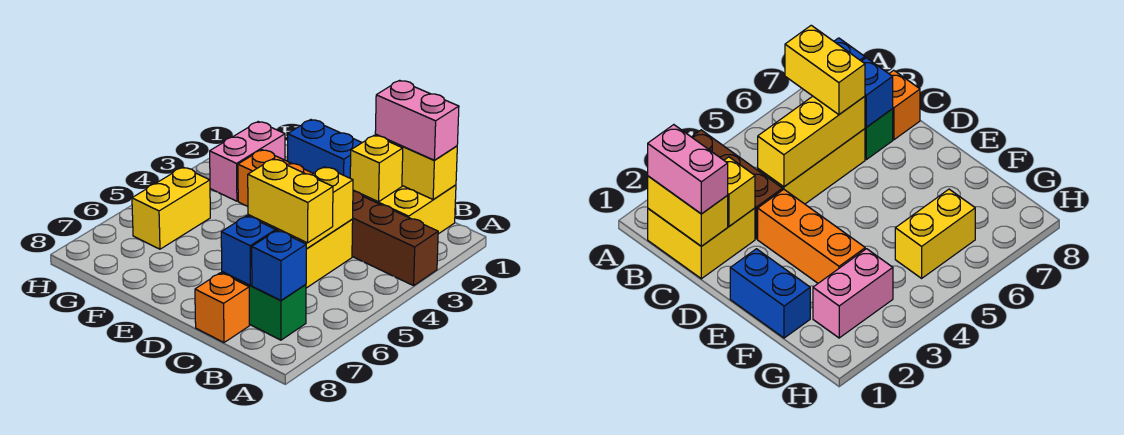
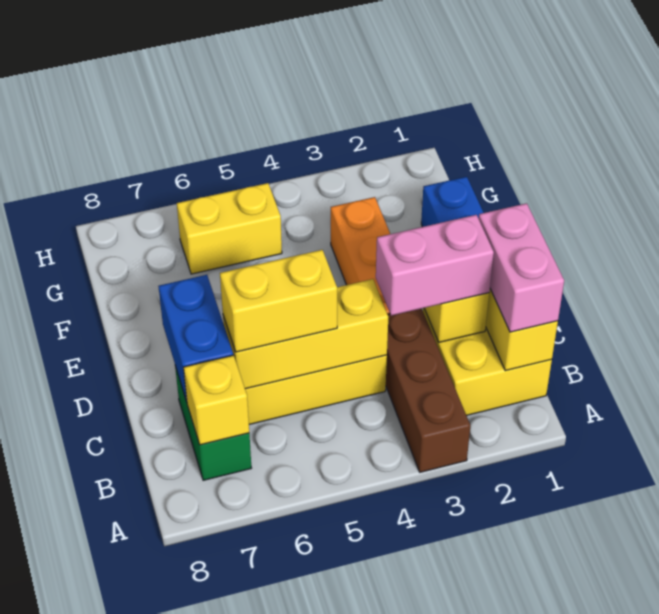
yellow brick B6:C6 level 3 -> yellow brick C5:C6 level 3
blue brick B7 level 2 -> yellow brick B7 level 2
blue brick C7 level 2 -> blue brick C7:D7 level 2
orange brick C8 level 1 -> none
pink brick G2:G3 level 1 -> pink brick C2:C3 level 3

